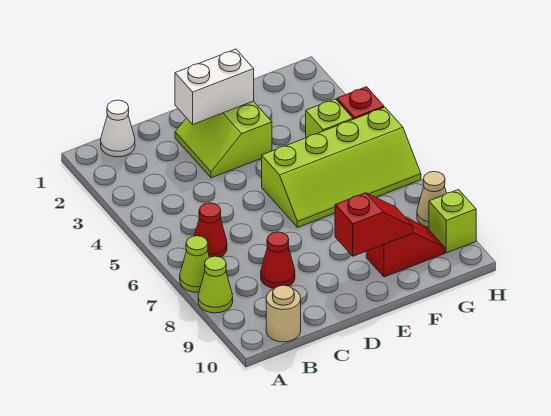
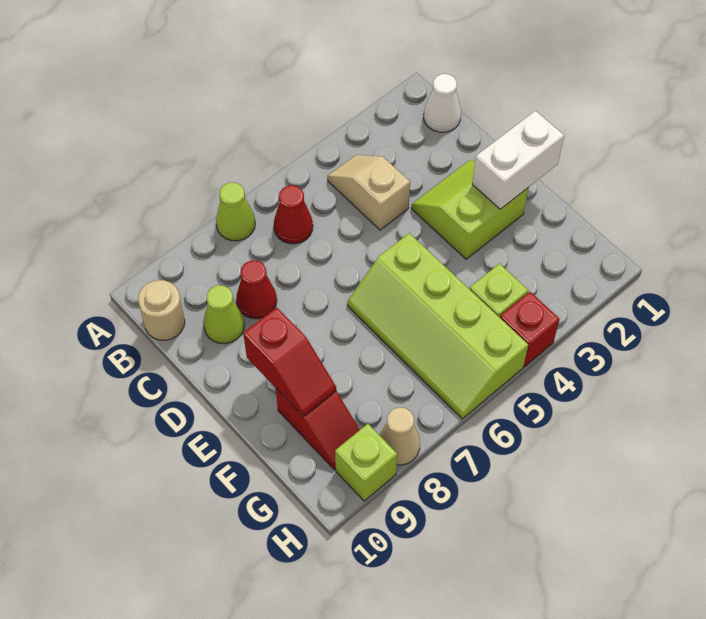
lime cone A8 level 1 -> lime cone C9 level 1
none -> tan slope B4:C4 level 1 top C
white brick D2:E2 level 2 -> white brick E1:E2 level 2

